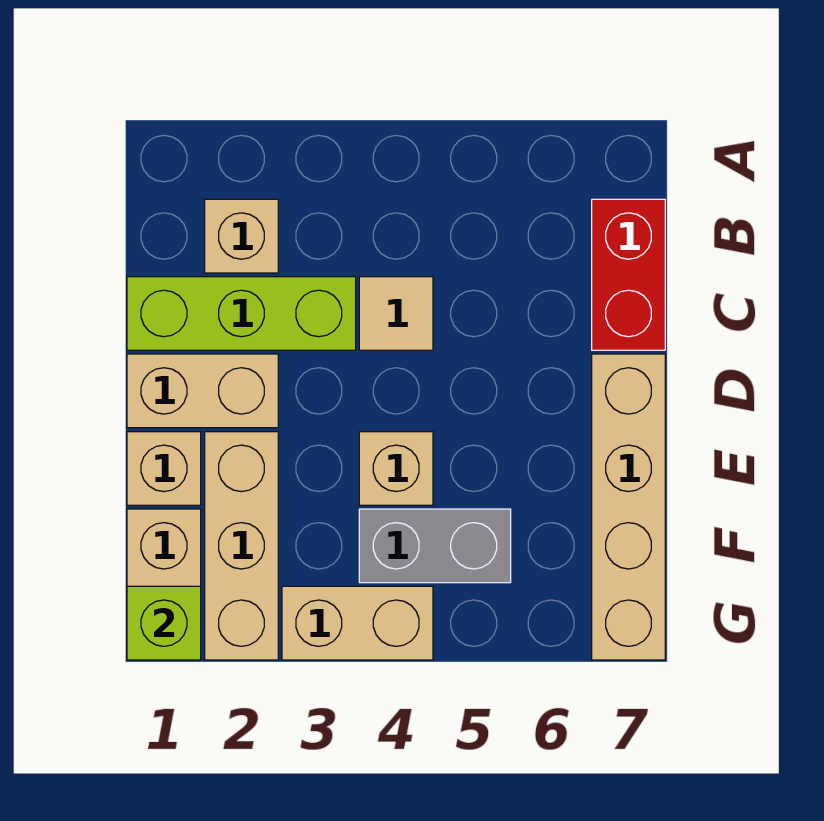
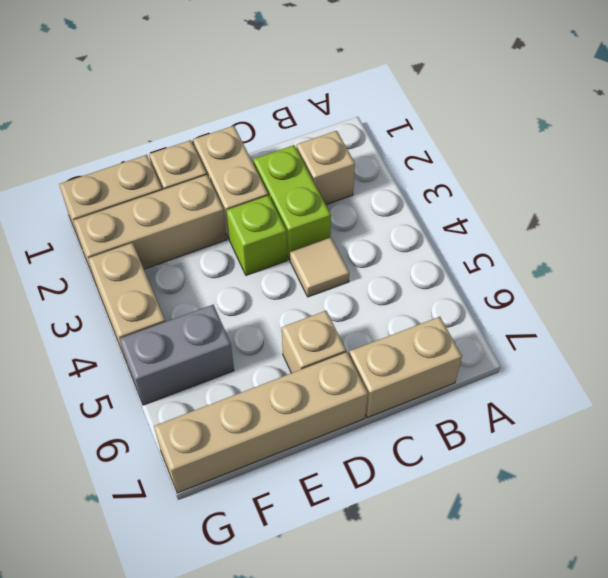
red brick B7:C7 level 1 -> tan brick B7:C7 level 1
lime brick C1:C3 level 1 -> lime brick C2:C3 level 1
tan brick E4 level 1 -> tan brick D6 level 1
grey brick F4:F5 level 1 -> grey brick F5:G5 level 1
lime brick G1 level 2 -> lime brick D3 level 1

